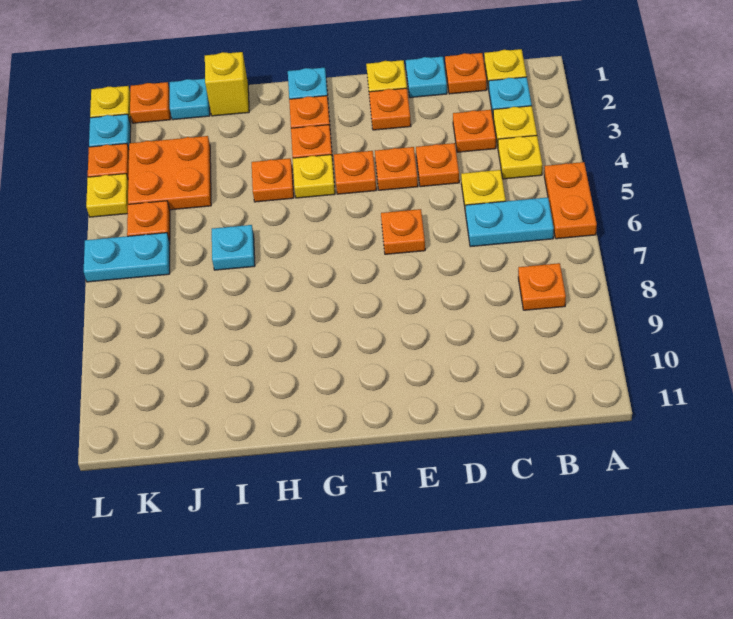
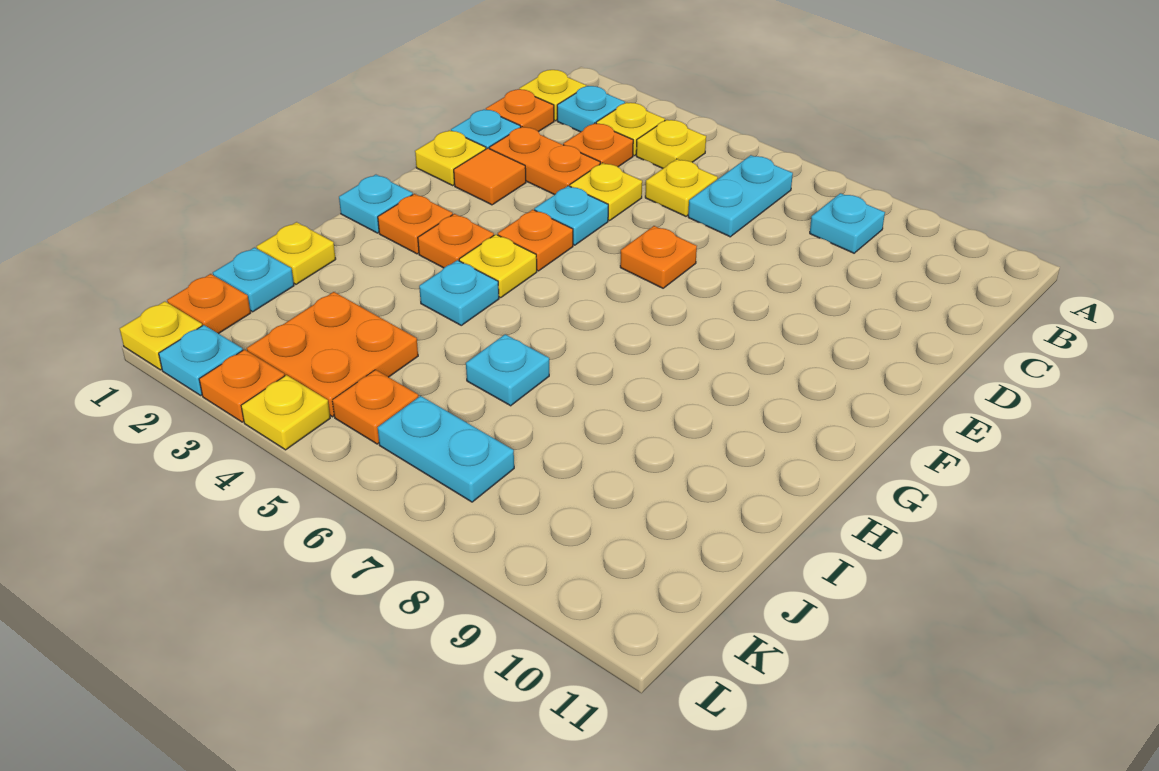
orange plate A5:A6 level 1 -> orange plate D2:D3 level 1
orange plate B8 level 1 -> cyan plate B8 level 1
orange plate D4 level 1 -> yellow plate D4 level 1
orange plate E2 level 1 -> orange tile E2 level 1
orange plate E4 level 1 -> cyan plate E4 level 1
orange plate H4 level 1 -> cyan plate H4 level 1
yellow brick I1 level 1 -> yellow plate I1 level 1
cyan plate K6:L6 level 1 -> cyan plate K6:K7 level 1

